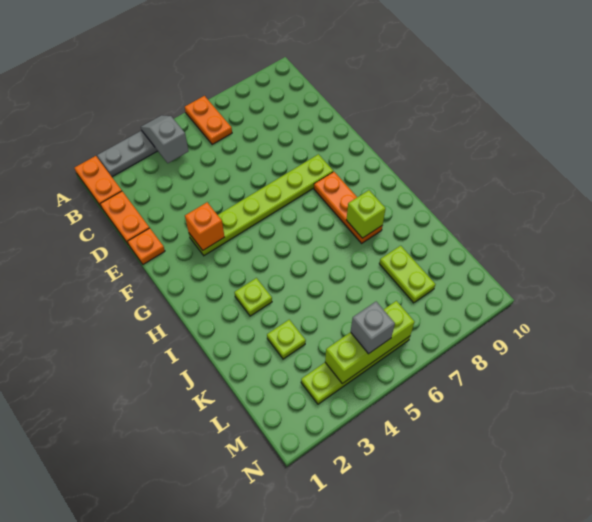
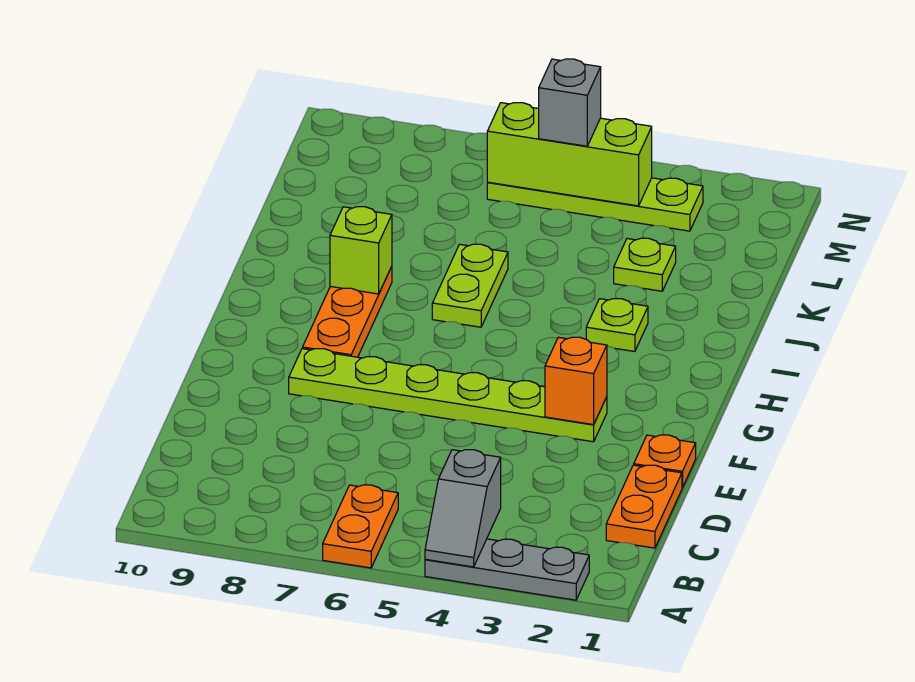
orange plate A1:B1 level 1 -> none
lime plate K8:L8 level 1 -> lime plate I6:J6 level 1

